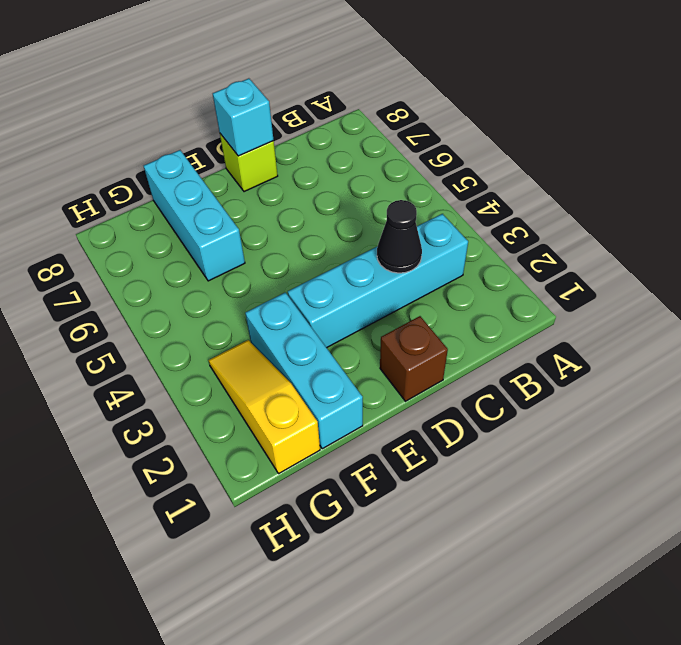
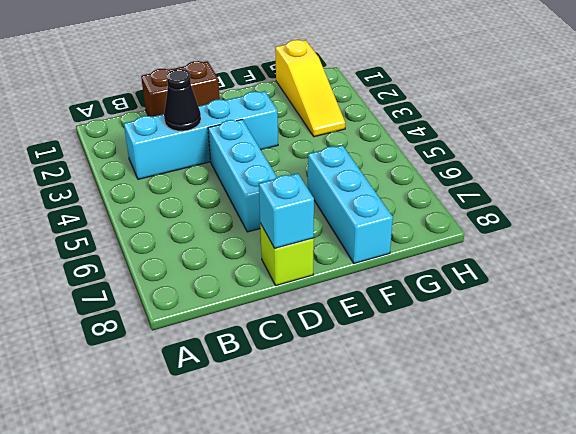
brown brick D1 level 1 -> brown brick C1:D1 level 1
cyan brick F1:F3 level 1 -> cyan brick D4:D6 level 1

